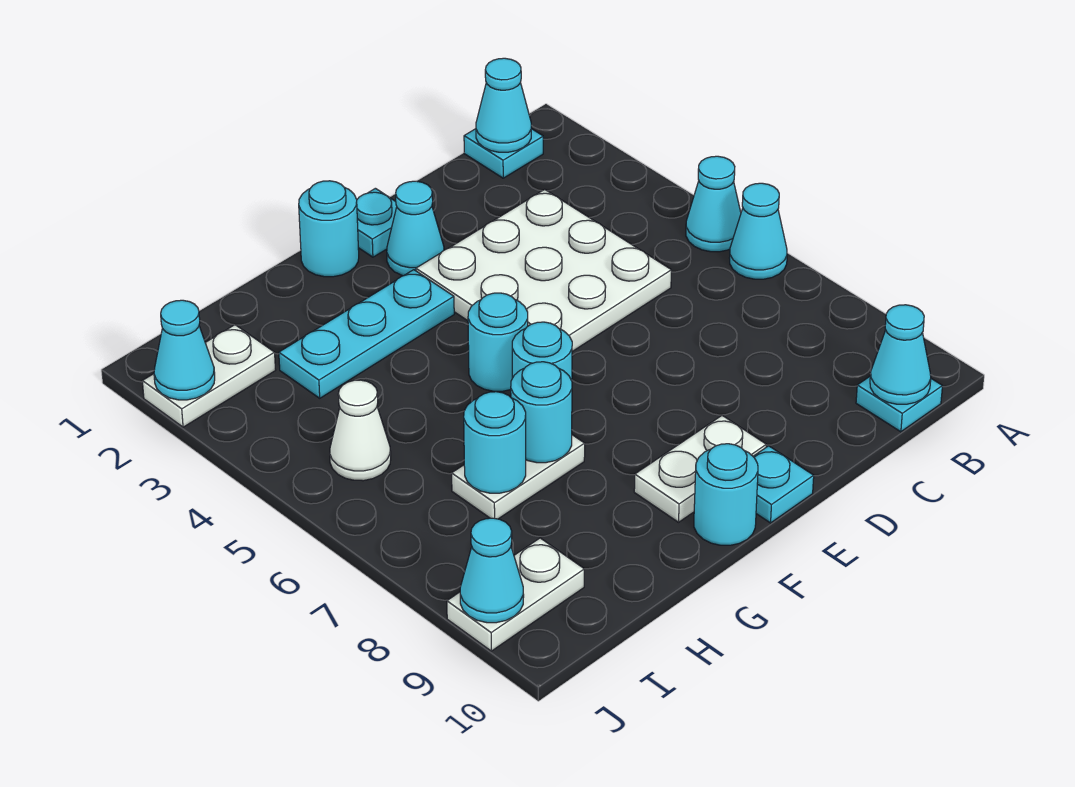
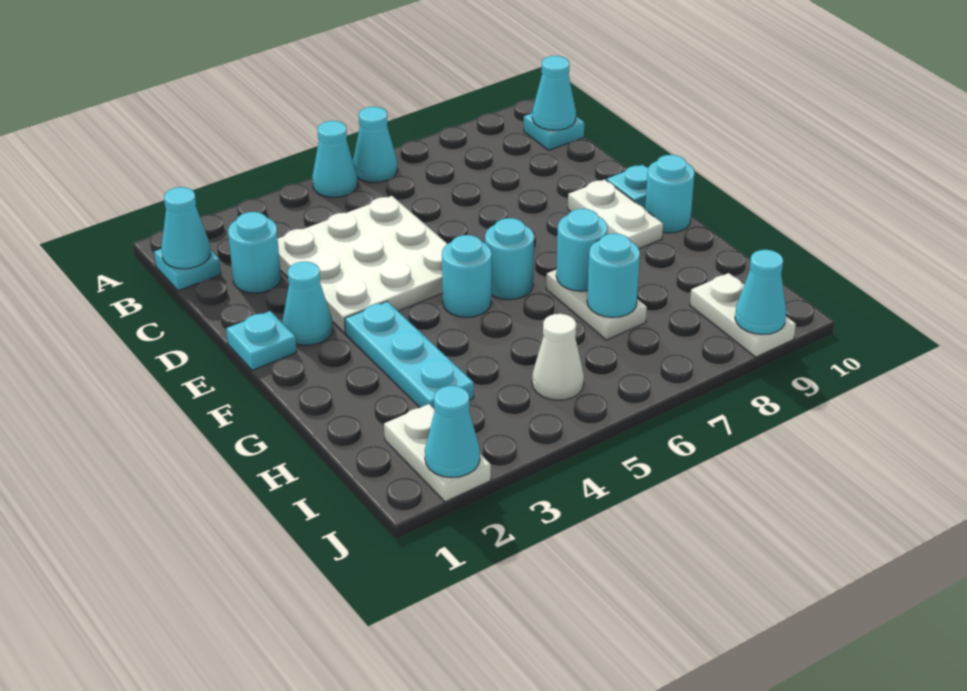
cyan round brick F1 level 1 -> cyan round brick C2 level 1

